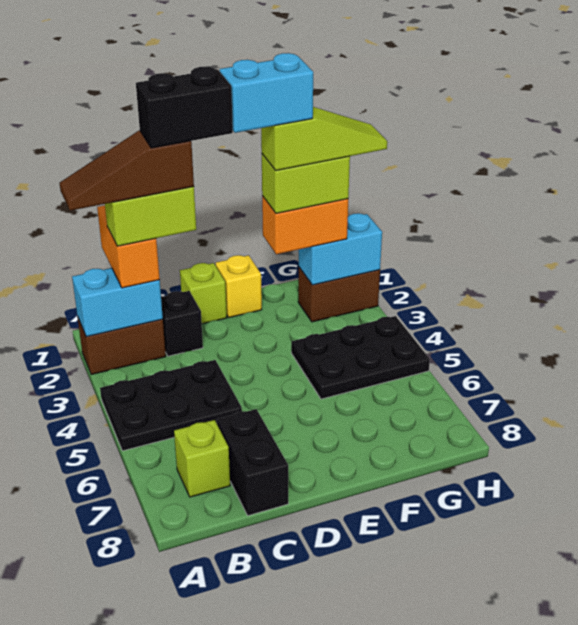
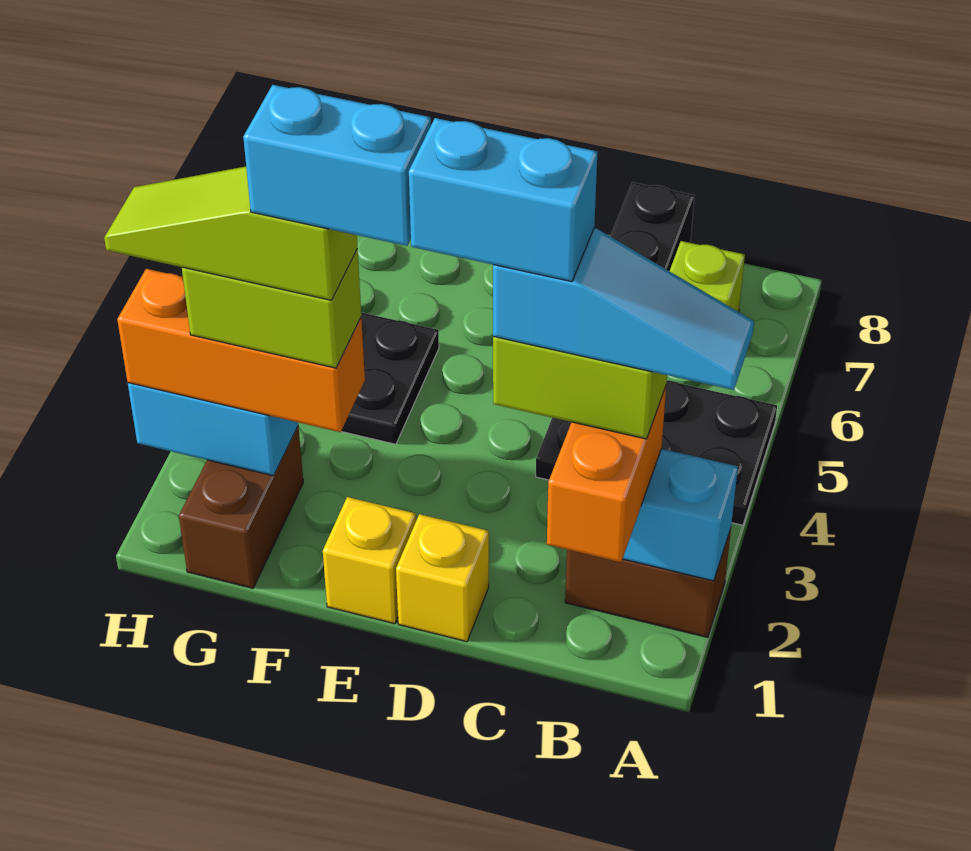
brown slope A2:C2 level 5 top C -> cyan slope A2:C2 level 5 top C
black brick C2 level 1 -> none
black brick C2:D2 level 6 -> cyan brick C2:D2 level 6
lime brick D1 level 1 -> yellow brick D1 level 1
orange brick F2:G2 level 3 -> orange brick F2:H2 level 3
brown brick G2:H2 level 1 -> brown brick G1:G2 level 1

